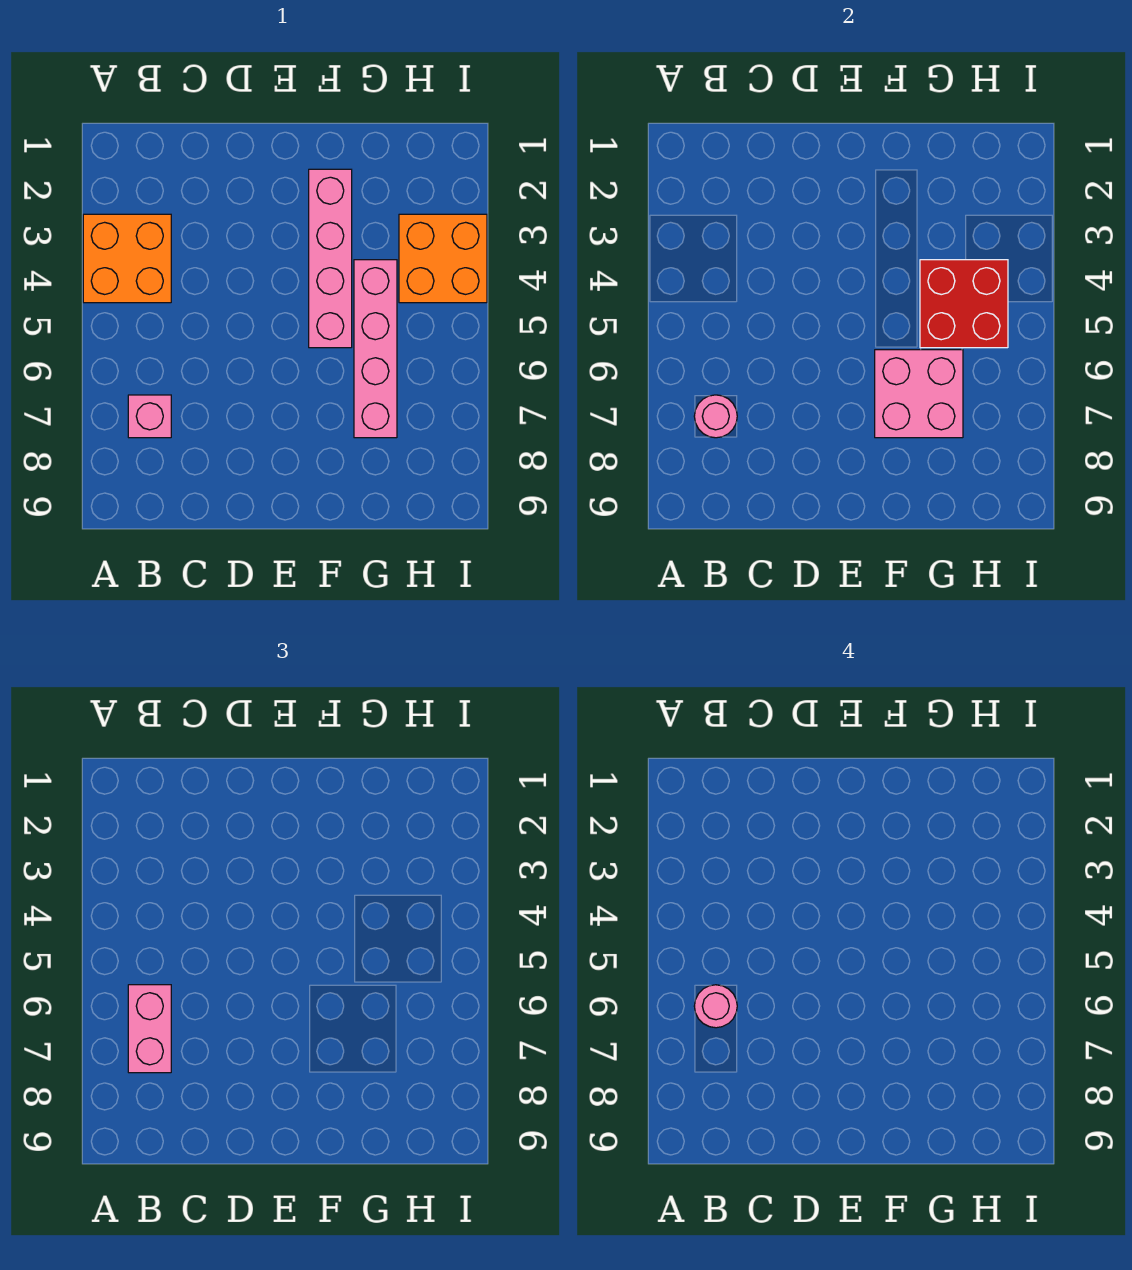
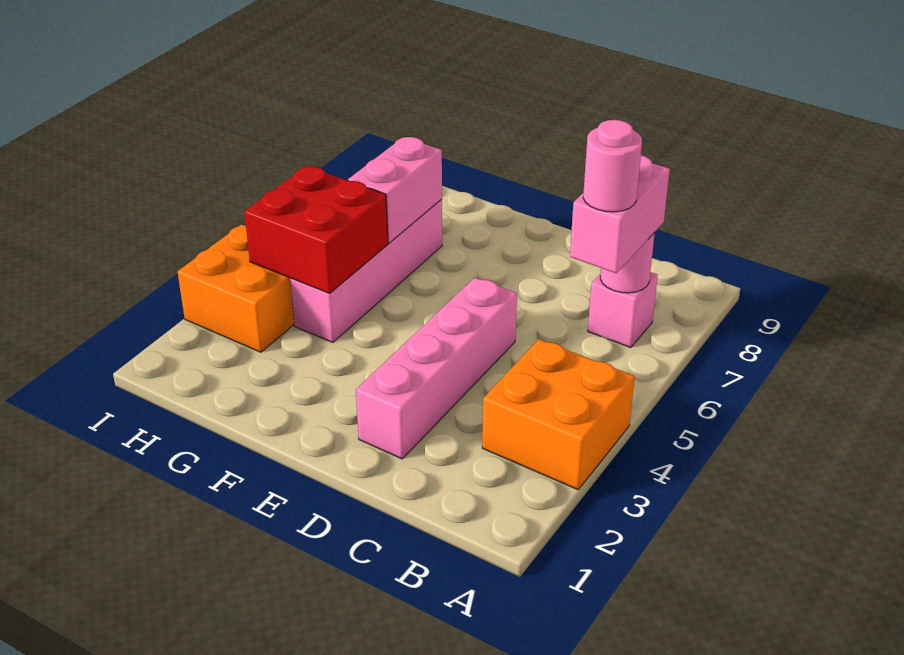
pink brick F2:F5 level 1 -> pink brick D2:D5 level 1
pink brick F6:G7 level 2 -> pink brick G6:G7 level 2

